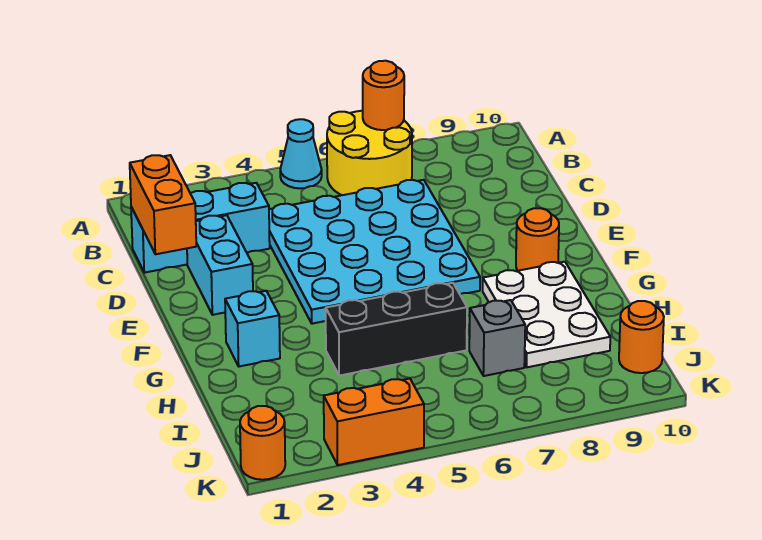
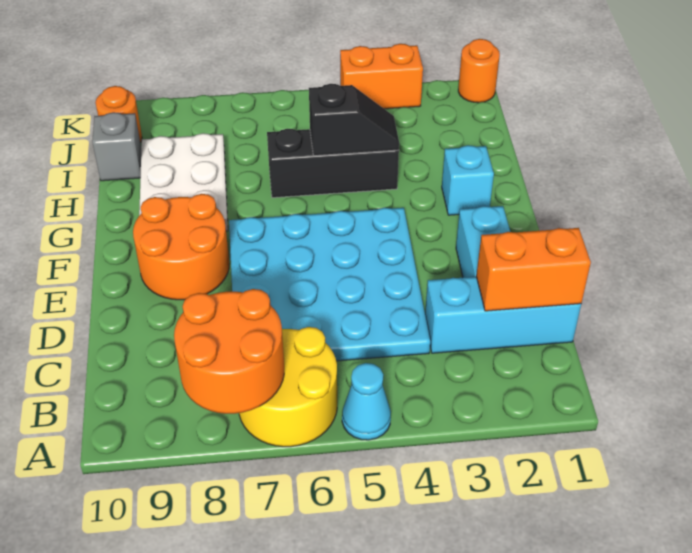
orange round brick A7 level 2 -> orange round brick A7:B8 level 2
orange brick C1:D1 level 2 -> orange brick C1:C2 level 2
orange round brick F9 level 1 -> orange round brick E8:F9 level 1
none -> black slope H4:H5 level 2 top 5
grey brick I7 level 1 -> grey brick I10 level 1

